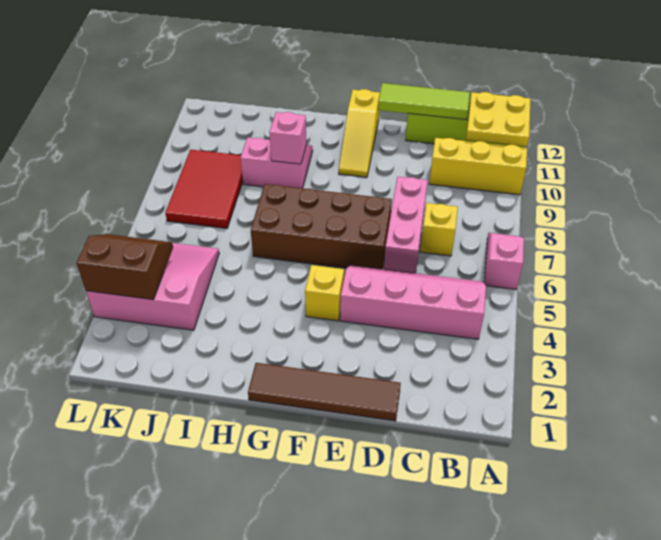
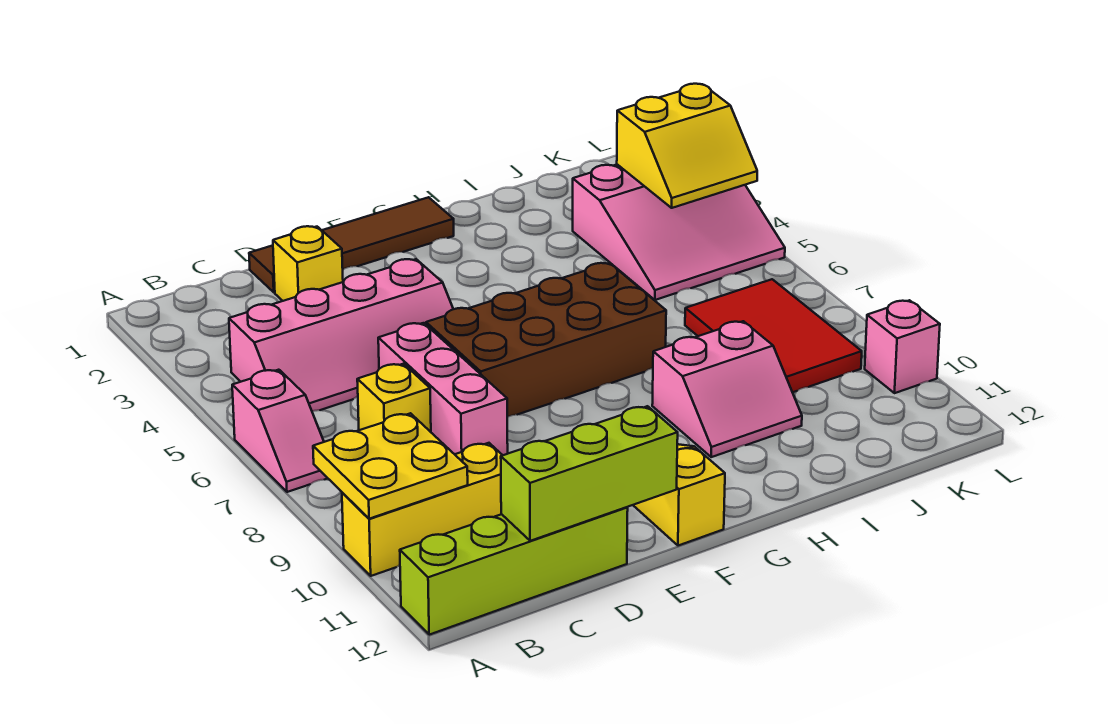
yellow plate A11:B12 level 2 -> yellow plate A9:B10 level 2
lime tile C12:E12 level 2 -> lime brick C12:E12 level 2
yellow brick F4 level 1 -> yellow brick D2 level 1
pink brick H9 level 2 -> pink brick L10 level 1
brown slope K3:L4 level 2 top 3 -> yellow slope K3:L4 level 2 top 3

